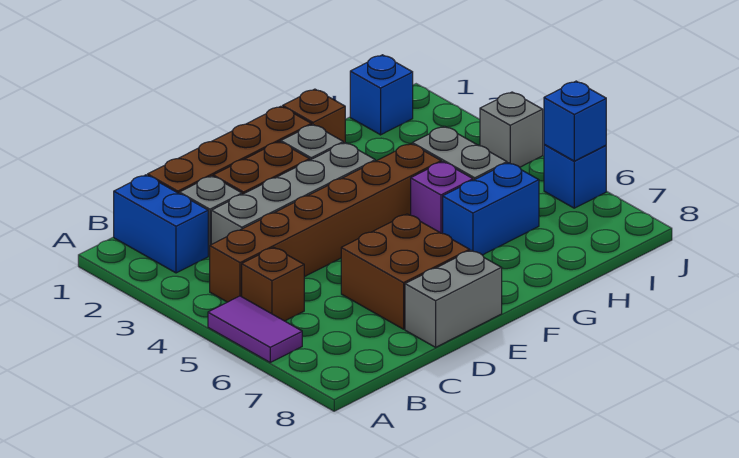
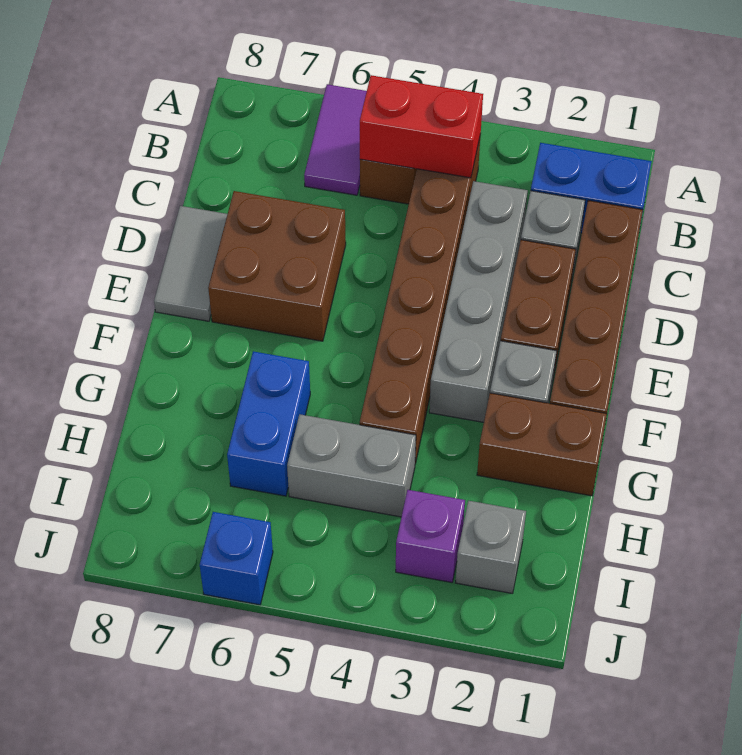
purple tile A5:A6 level 1 -> purple tile A6:B6 level 1
none -> red brick B4:B5 level 2
grey brick D8:E8 level 1 -> grey tile D8:E8 level 1
brown brick G1 level 1 -> brown brick G1:G2 level 1
purple brick G5 level 1 -> purple brick I3 level 1
blue brick I1 level 1 -> none
grey brick J4 level 1 -> grey brick I2 level 1
blue brick J6 level 2 -> none

